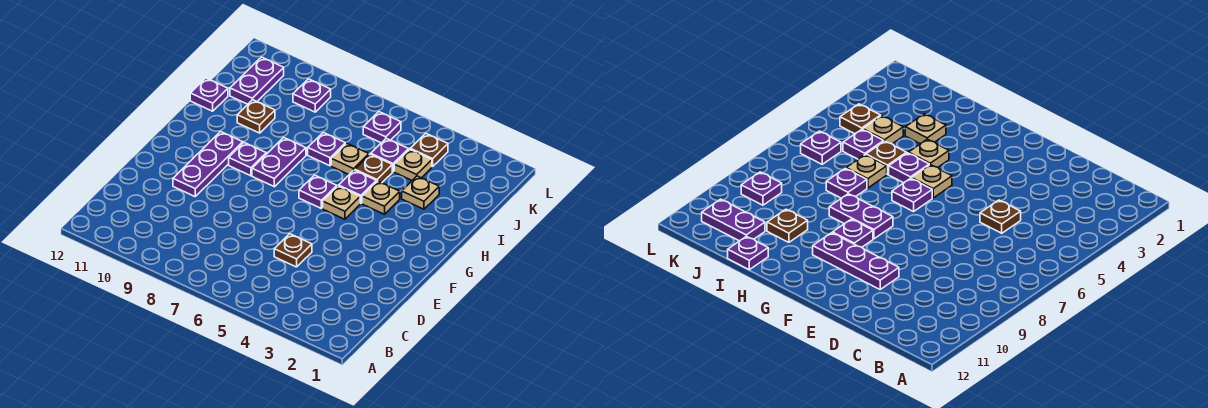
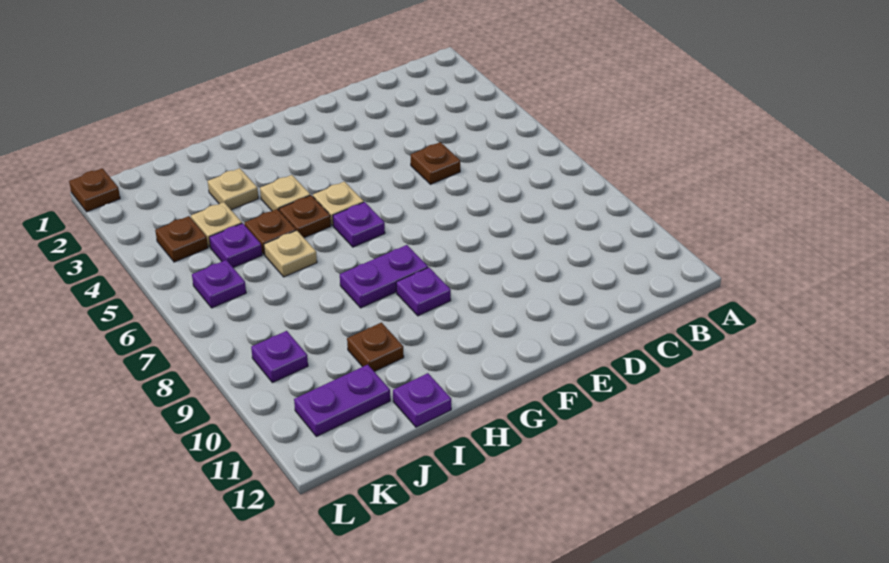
purple plate E10:G10 level 1 -> none
purple plate H5 level 1 -> brown plate H5 level 1
purple plate I7 level 1 -> none
none -> brown plate L1 level 1

